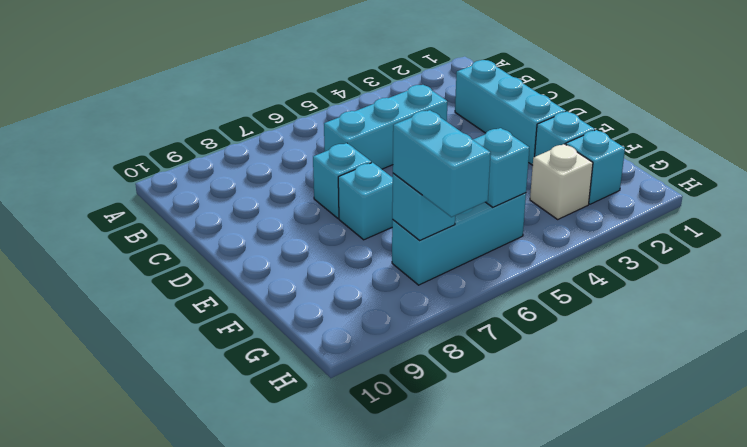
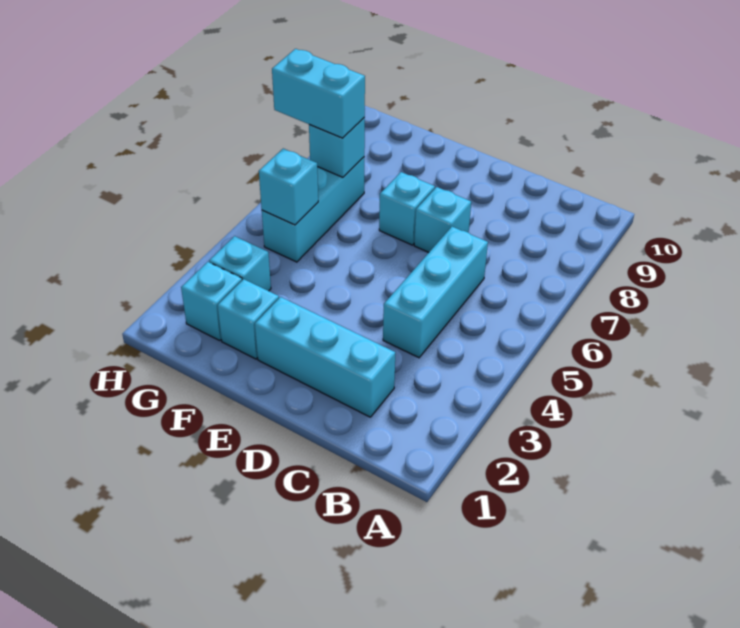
white brick G3 level 1 -> cyan brick G3 level 1

